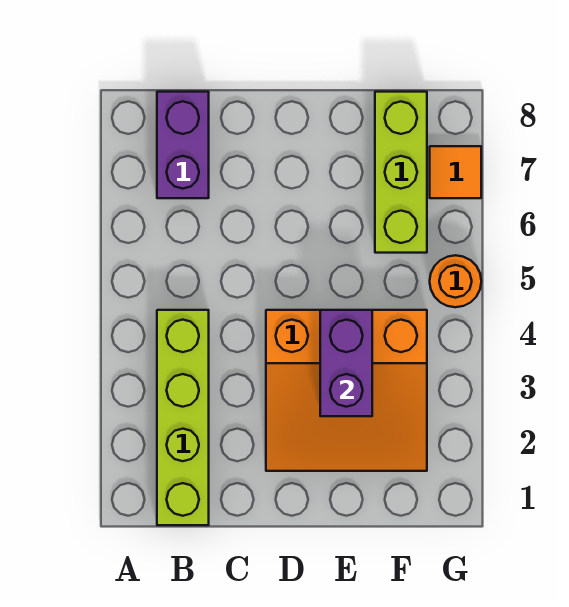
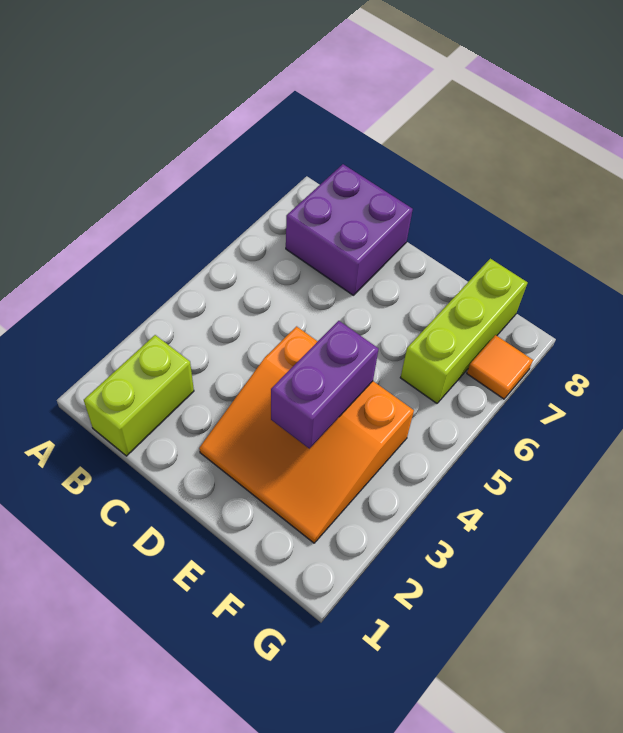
lime brick B1:B4 level 1 -> lime brick B1:B2 level 1
purple brick B7:B8 level 1 -> purple brick B7:C8 level 1
orange round brick G5 level 1 -> none

